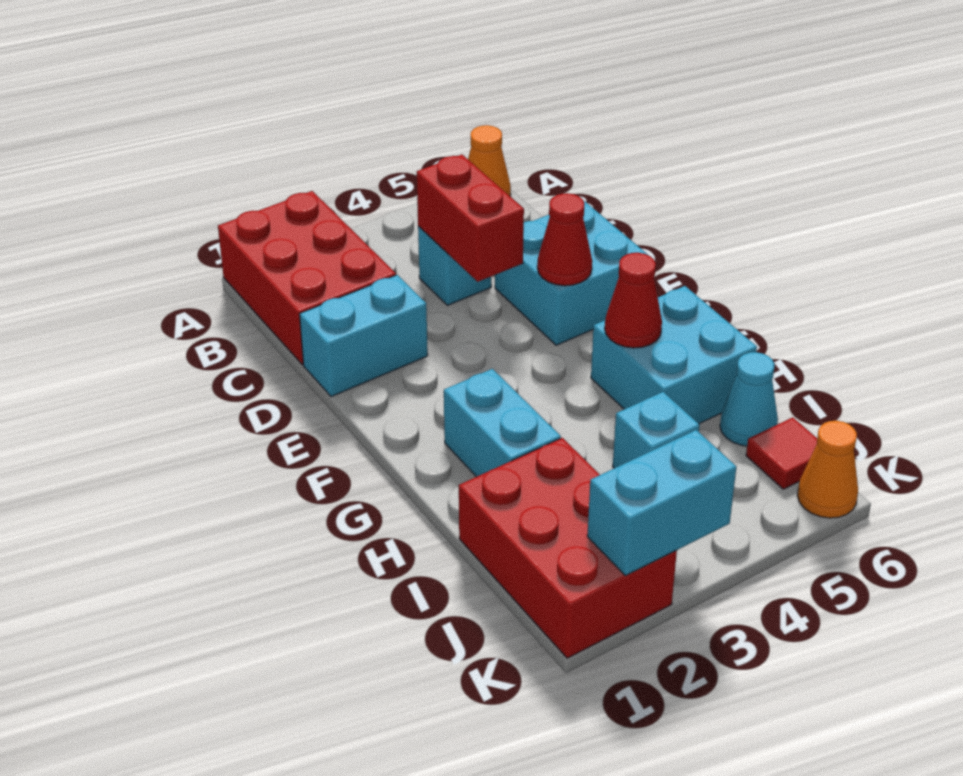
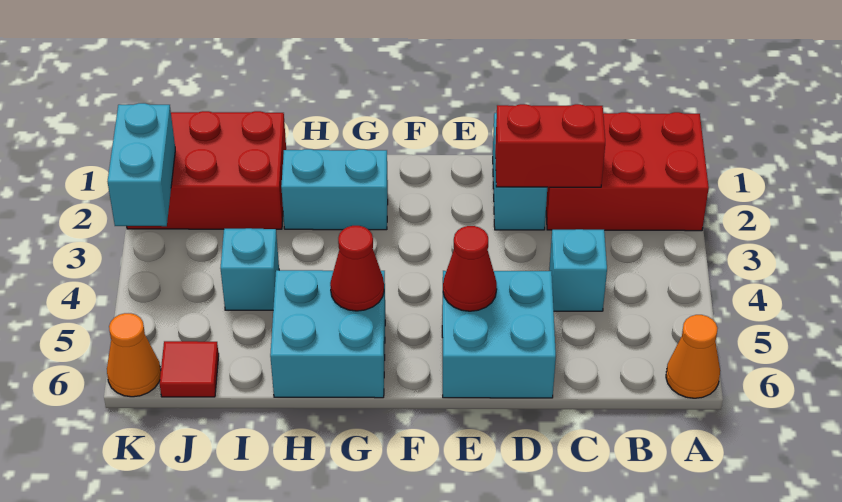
red brick C4:D4 level 2 -> red brick C2:D2 level 2
cyan cone I6 level 1 -> none

